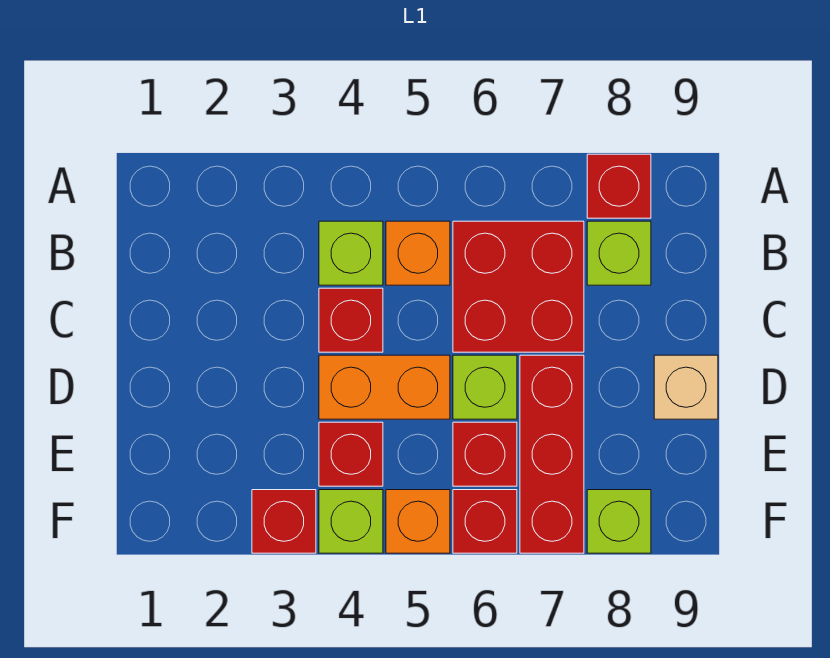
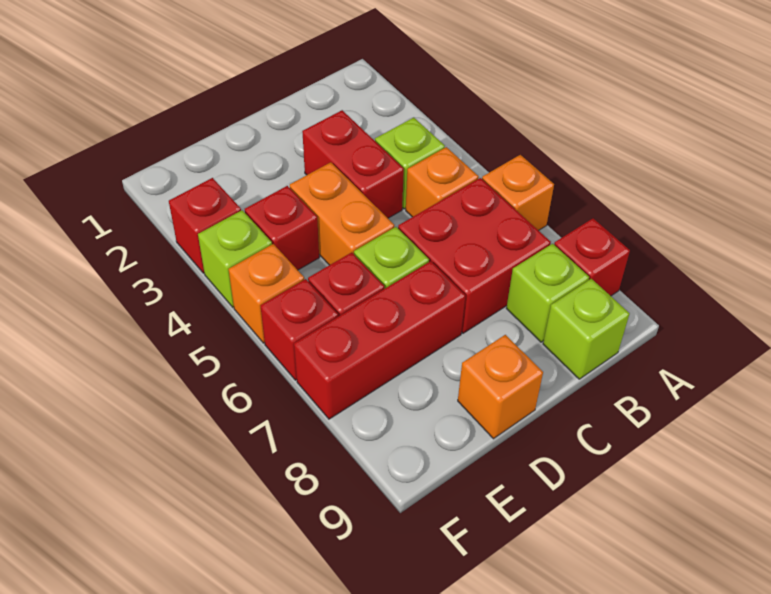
none -> orange brick A6 level 1
red brick C4 level 1 -> red brick C3:C4 level 1
tan brick D9 level 1 -> orange brick D9 level 1
lime brick F8 level 1 -> lime brick B9 level 1

